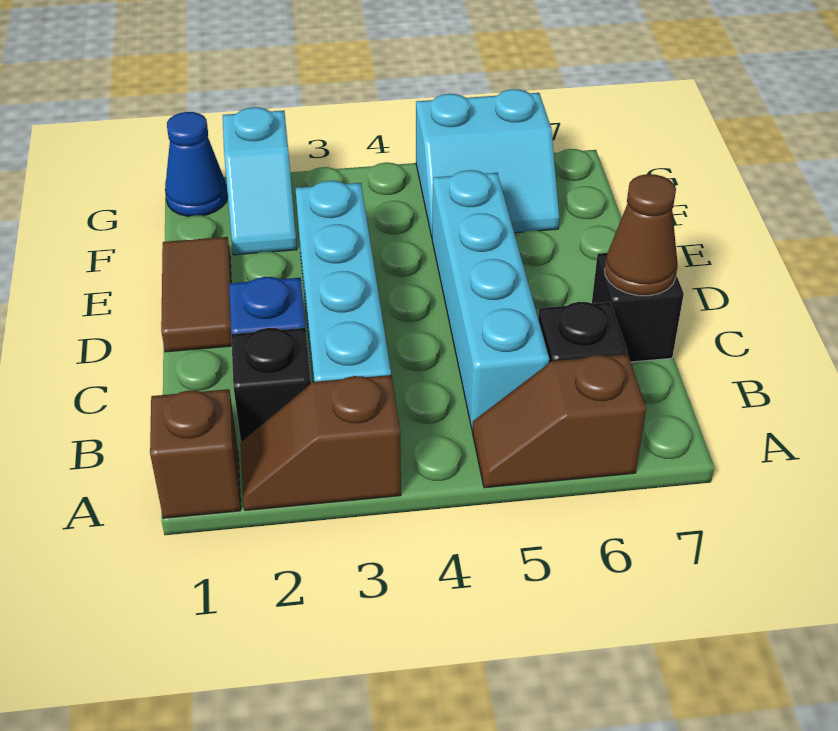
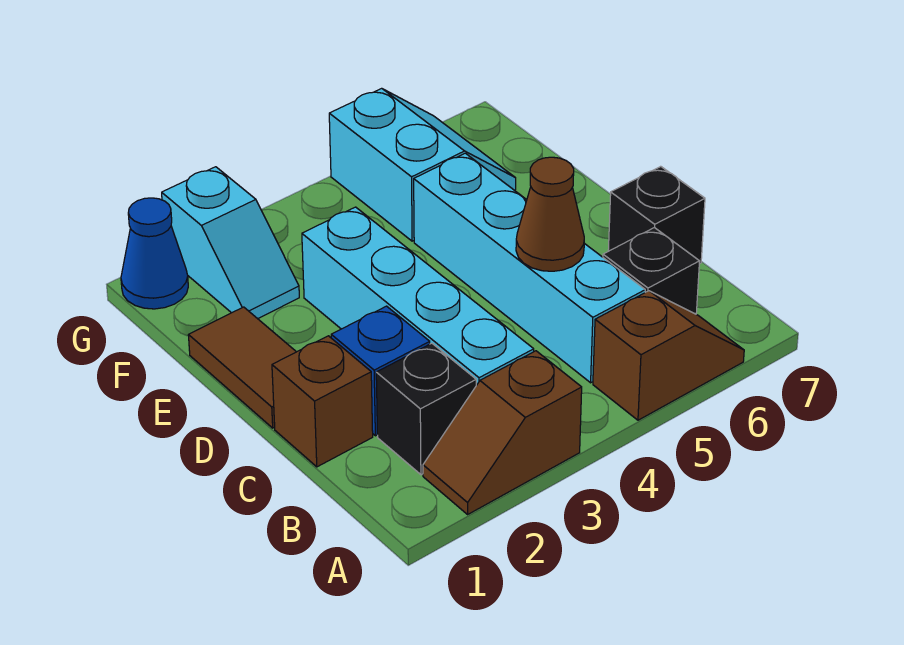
brown brick A1 level 1 -> brown brick C1 level 1
brown slope A5:A6 level 1 top 6 -> brown slope A5:A6 level 1 top 5
brown cone C7 level 2 -> brown cone C5 level 2
cyan slope F5:G6 level 1 top G -> cyan slope F5:G6 level 1 top 5

